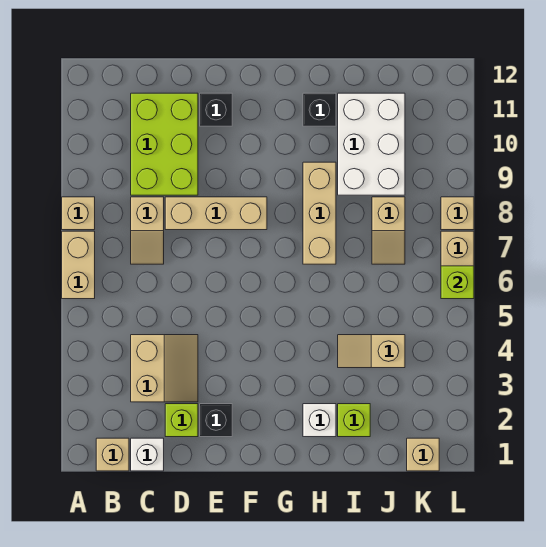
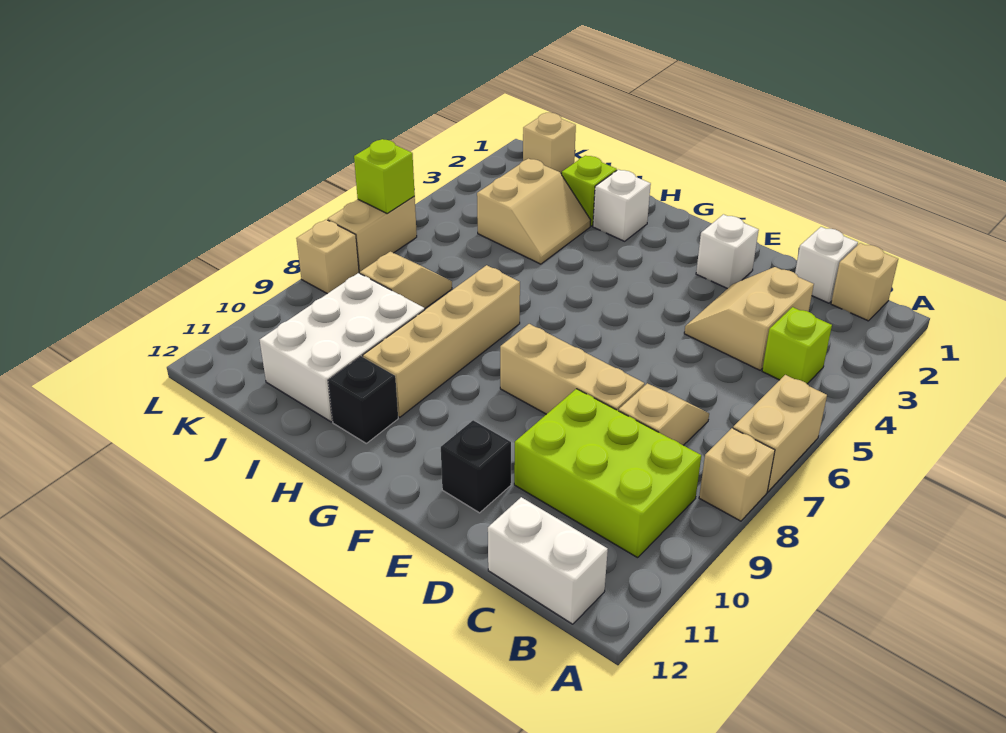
none -> white brick B12:C12 level 1
lime brick C9:D11 level 1 -> lime brick B9:D10 level 1
lime brick D2 level 1 -> lime brick B4 level 1
black brick E2 level 1 -> white brick E2 level 1
tan brick H7:H9 level 1 -> tan brick H7:H10 level 1
tan slope I4:J4 level 1 top J -> tan slope I3:J4 level 1 top J

